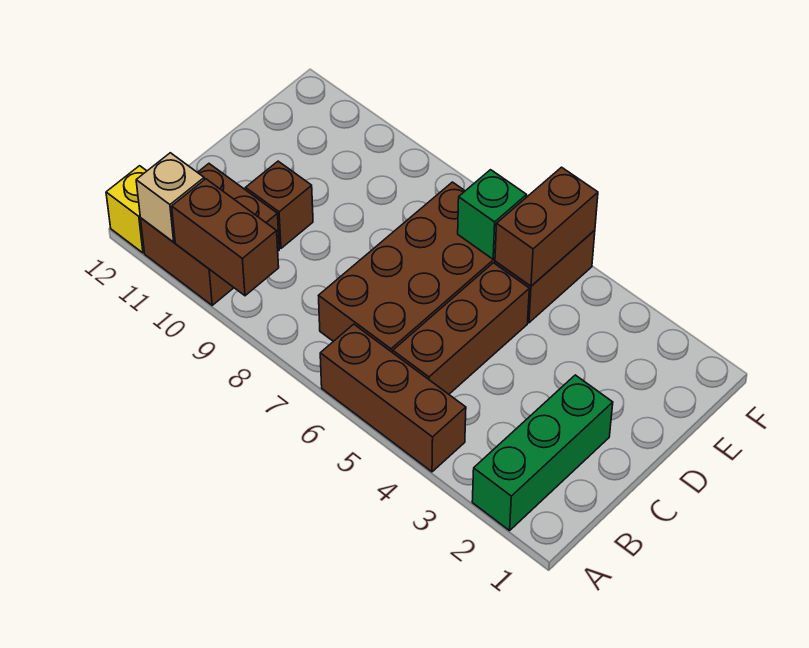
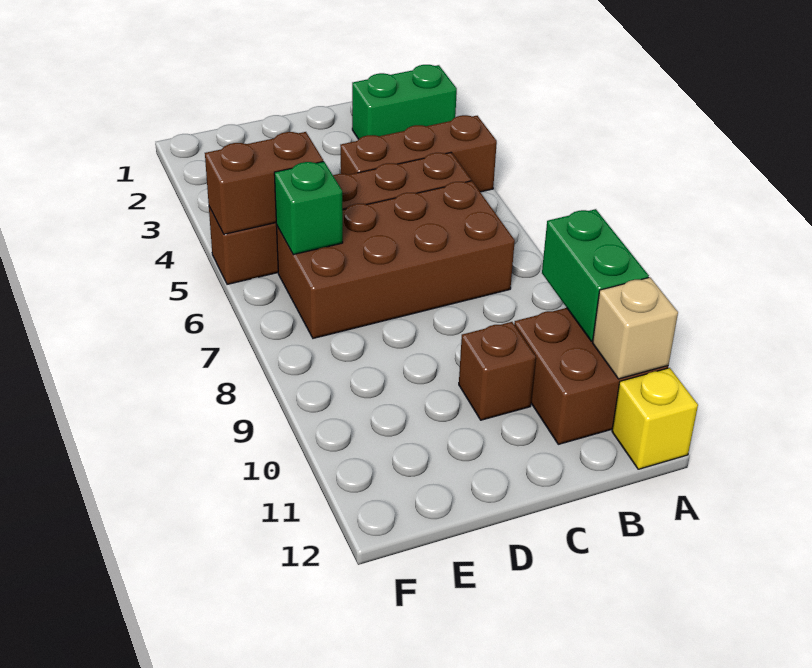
green brick A2:C2 level 1 -> green brick A2:B2 level 1
brown brick A4:A6 level 1 -> brown brick A4:C4 level 1
brown brick A9:A10 level 2 -> green brick A9:A10 level 2

